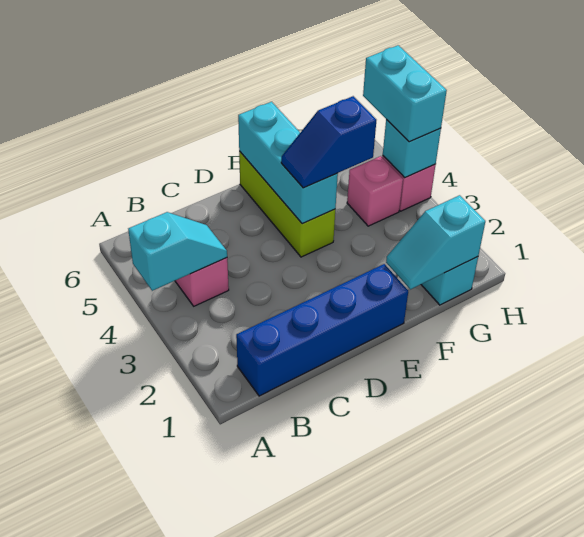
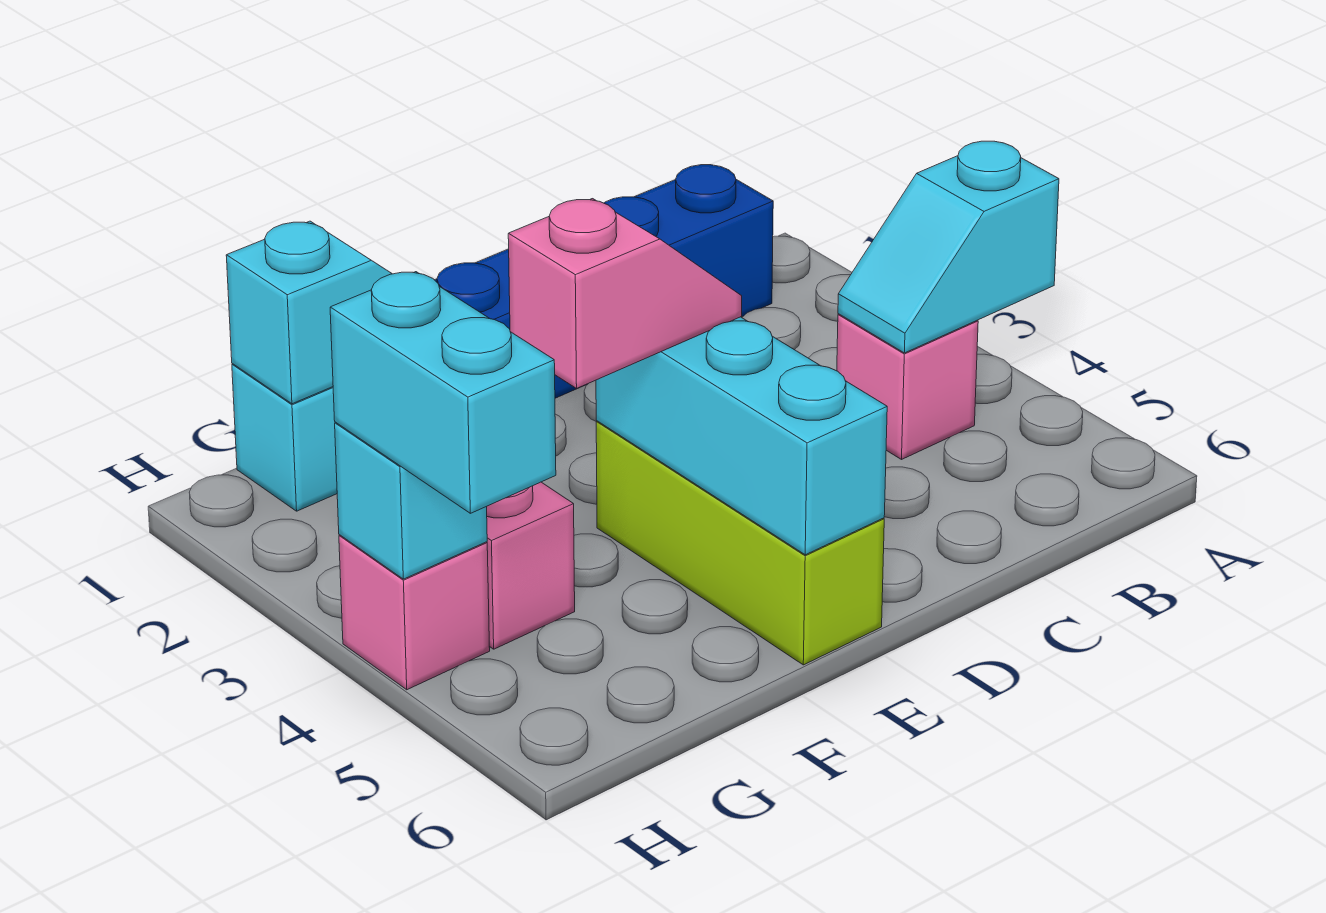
blue slope E4:F4 level 3 top F -> pink slope E4:F4 level 3 top F

